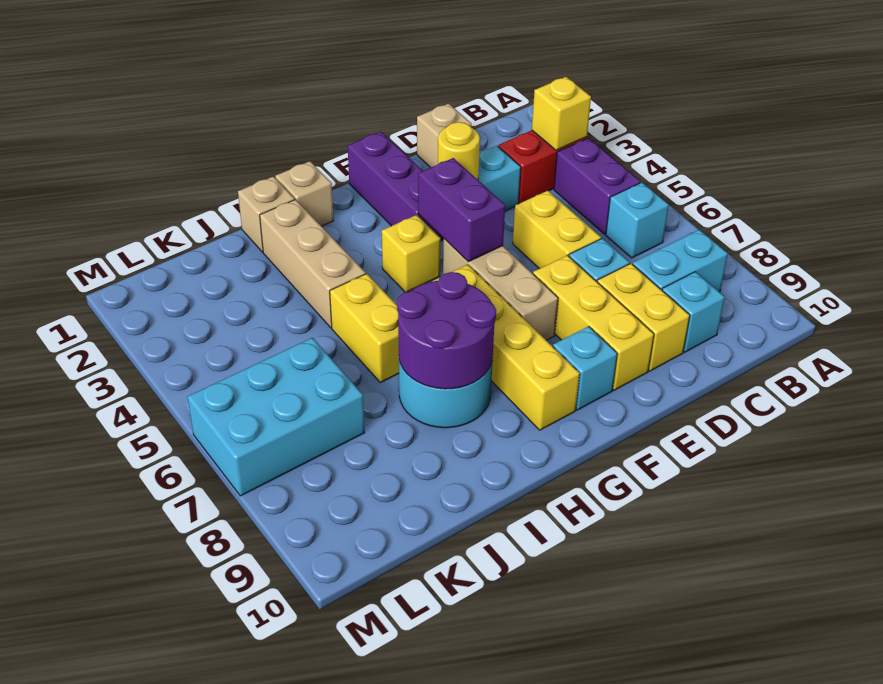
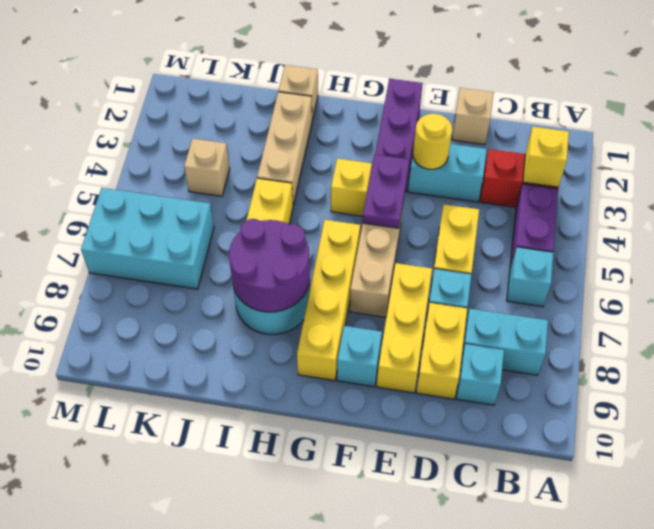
purple brick F4:F5 level 2 -> purple plate F4:F5 level 2
tan brick H1 level 1 -> tan brick K4 level 1

